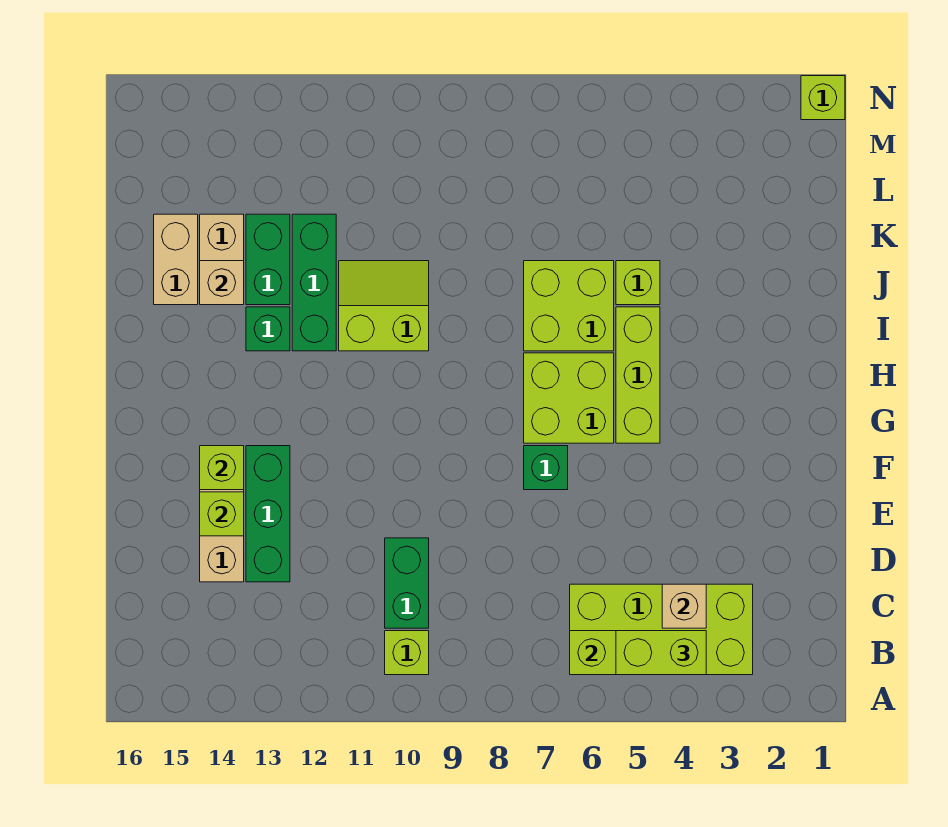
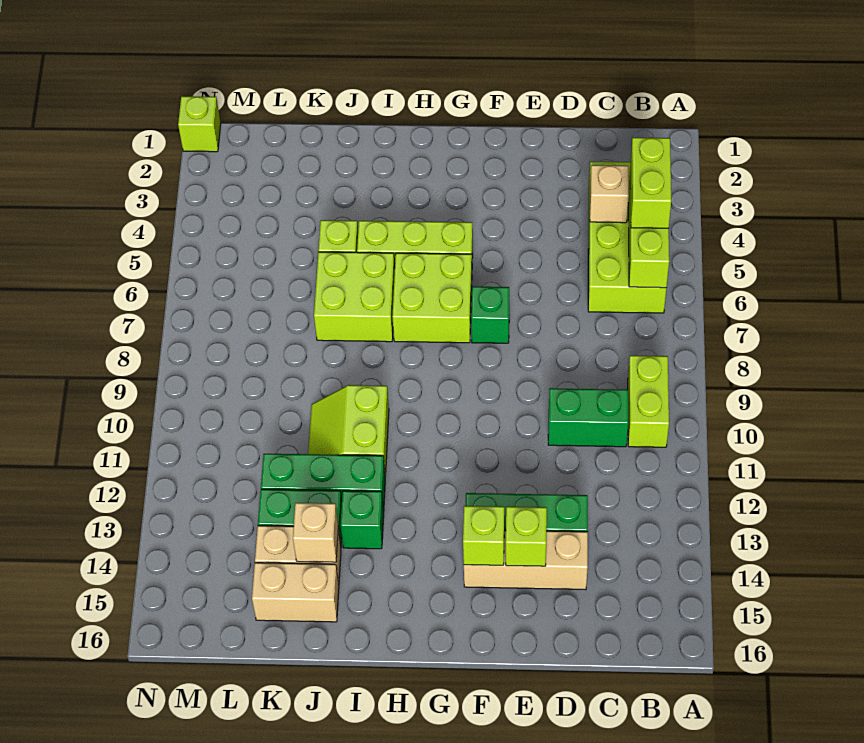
lime brick B10 level 1 -> lime brick B9:B10 level 1

